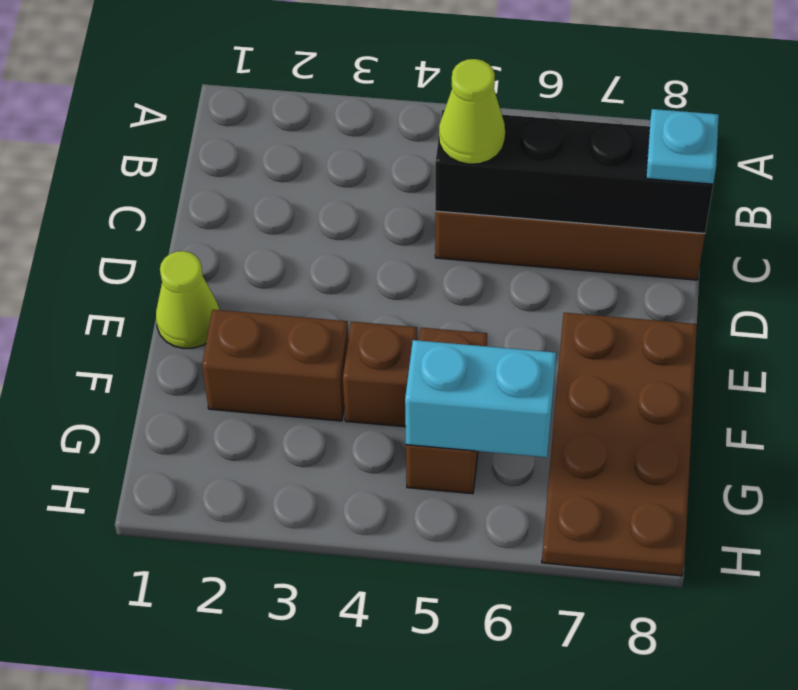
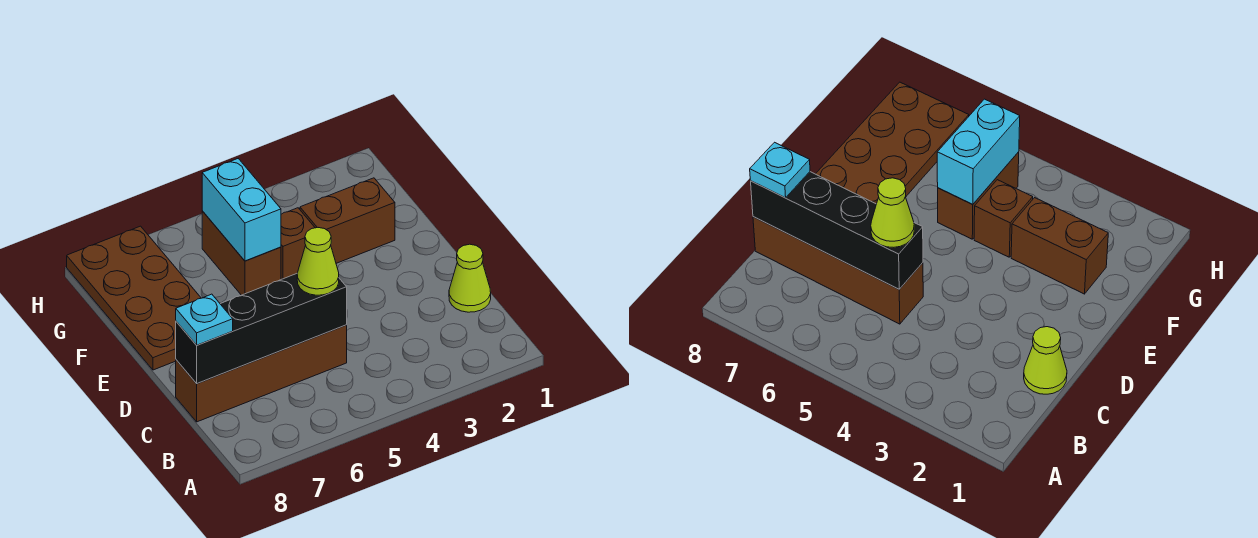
lime cone E1 level 1 -> lime cone C1 level 1
cyan brick G5:G6 level 2 -> cyan brick F5:G5 level 2

